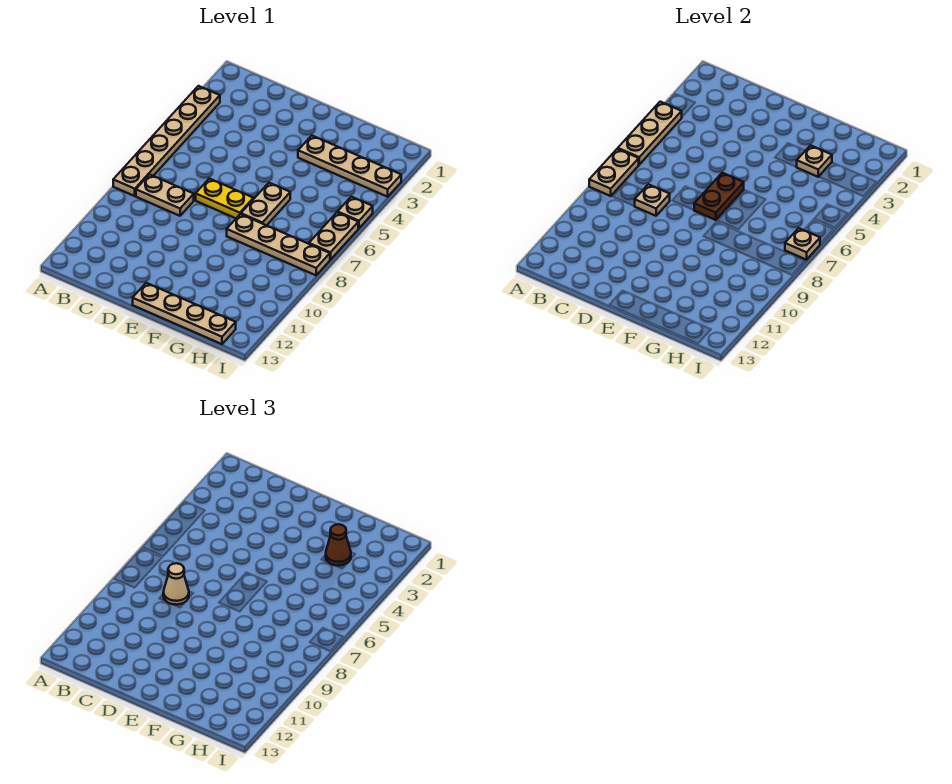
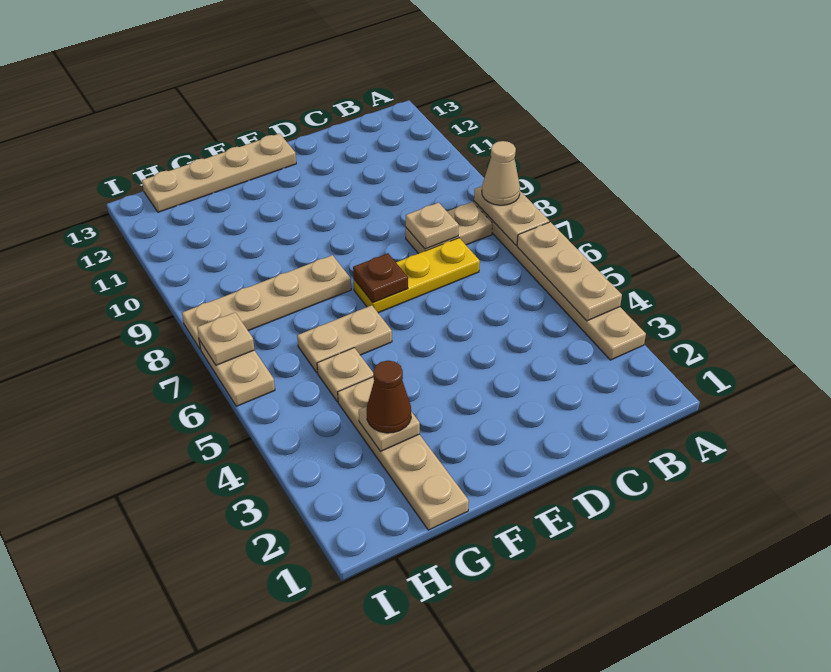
tan cone C8 level 3 -> tan cone A8 level 3
yellow plate D7:E7 level 1 -> yellow plate C7:E7 level 1
brown plate E6:E7 level 2 -> brown plate E7 level 2
tan plate F3:I3 level 1 -> tan plate G1:G4 level 1
tan plate F6:F7 level 1 -> tan plate F6:G6 level 1
tan plate I5 level 1 -> tan plate G5 level 1

